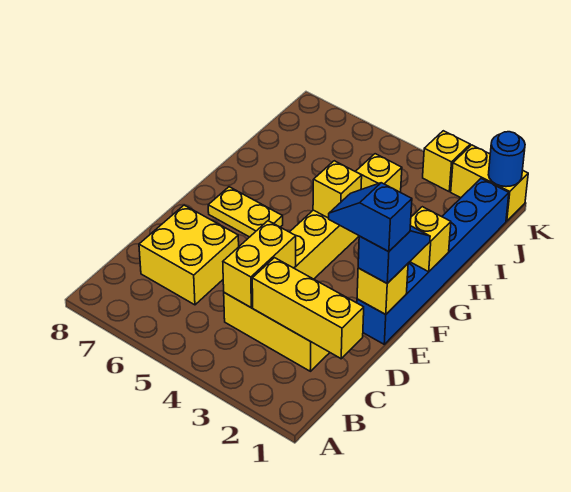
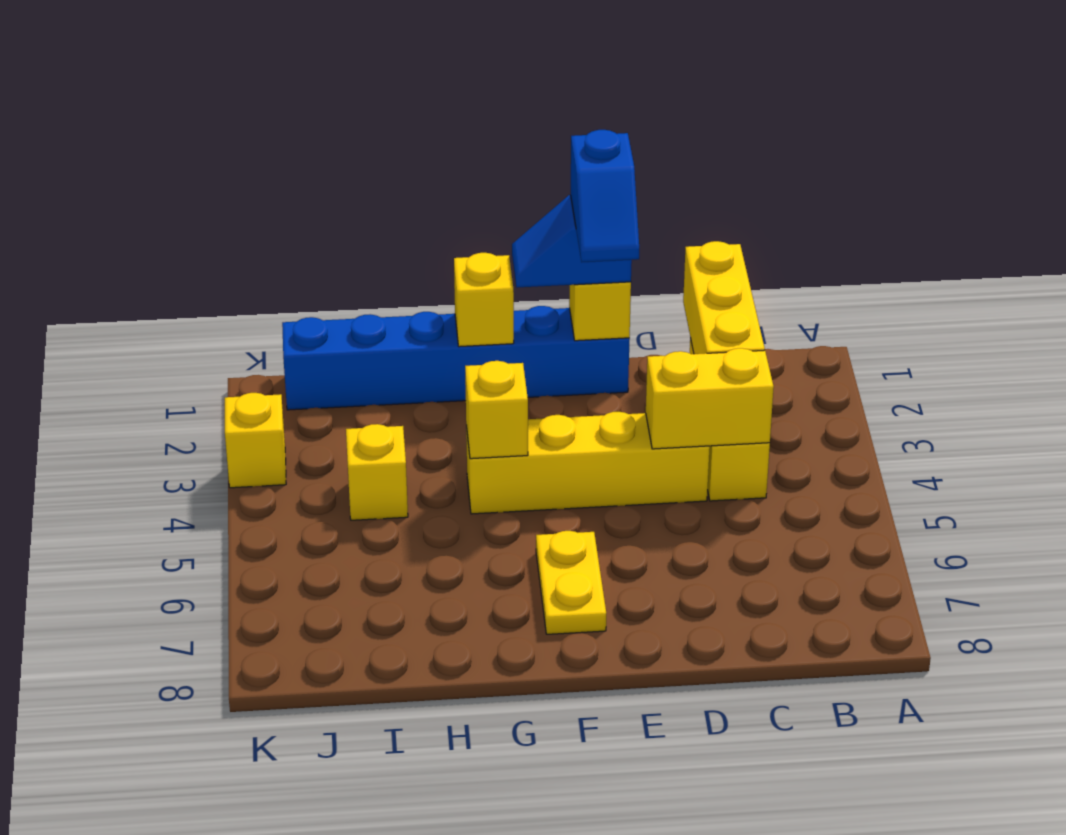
yellow brick C6:D7 level 1 -> none
yellow brick K1:K2 level 1 -> none
blue round brick K1 level 2 -> none

